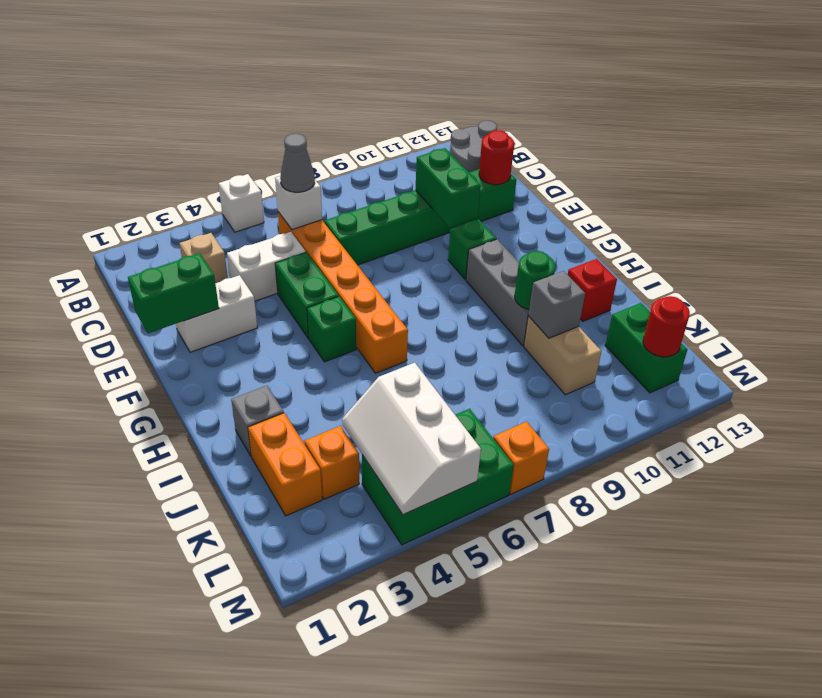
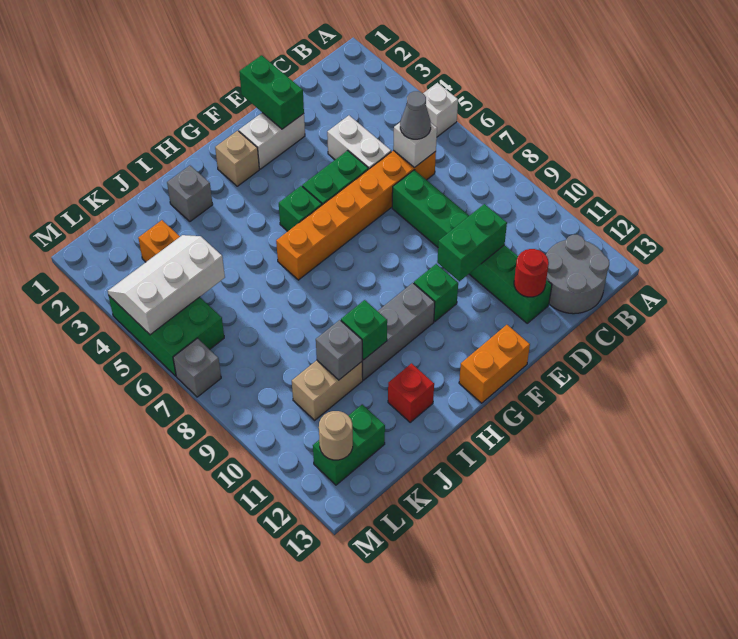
tan brick C3 level 1 -> tan brick G2 level 1
white brick E2:E3 level 1 -> white brick E2:F2 level 1
green round brick I10 level 2 -> green brick I10 level 2
orange brick J2:K2 level 1 -> orange brick F13:G13 level 1
red round brick L12 level 2 -> tan round brick L12 level 2
orange brick M7 level 1 -> grey brick M7 level 1

